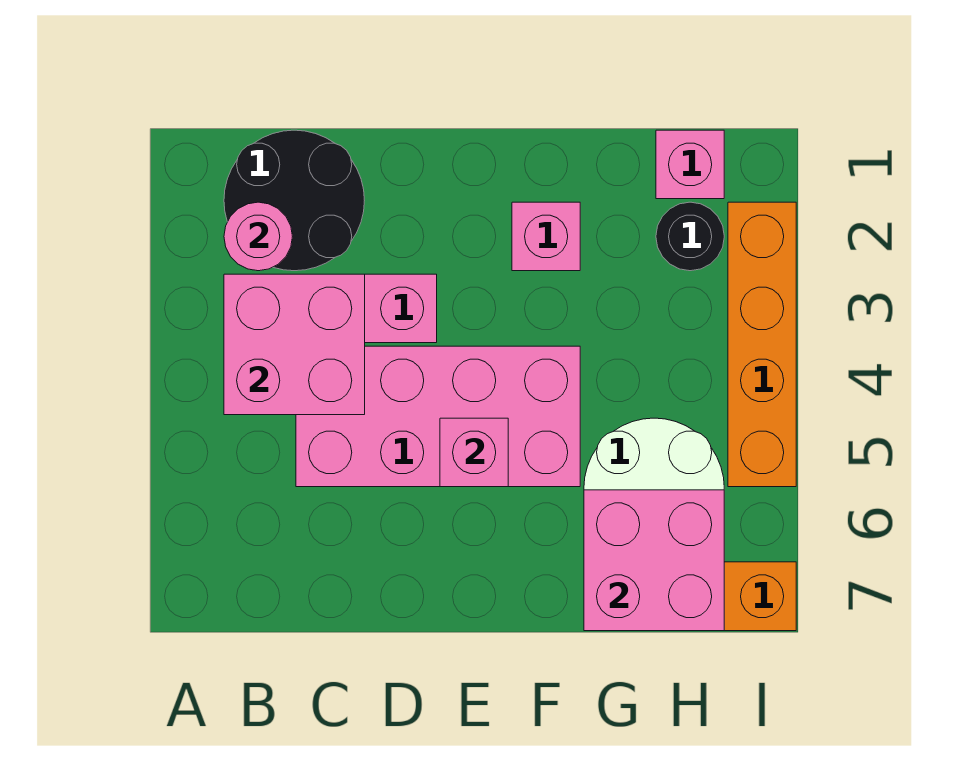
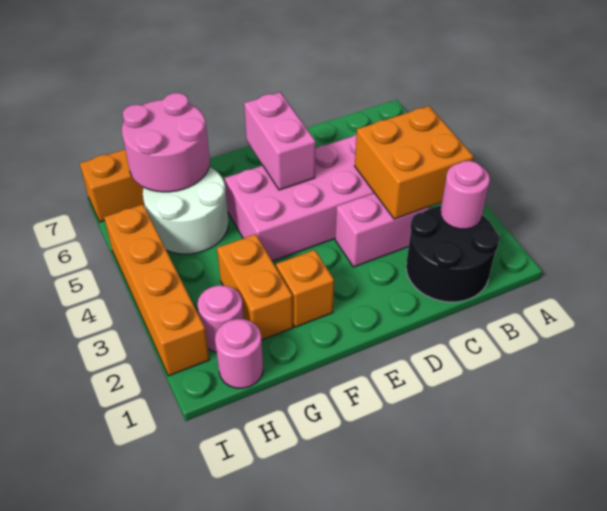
pink brick B3:C4 level 2 -> orange brick B3:C4 level 2
pink brick E5 level 2 -> pink brick E5:E6 level 2
pink brick F2 level 1 -> orange brick F2 level 1
none -> orange brick G2:G3 level 1
pink brick G6:H7 level 2 -> pink round brick G6:H7 level 2
pink brick H1 level 1 -> pink round brick H1 level 1
black round brick H2 level 1 -> pink round brick H2 level 1

